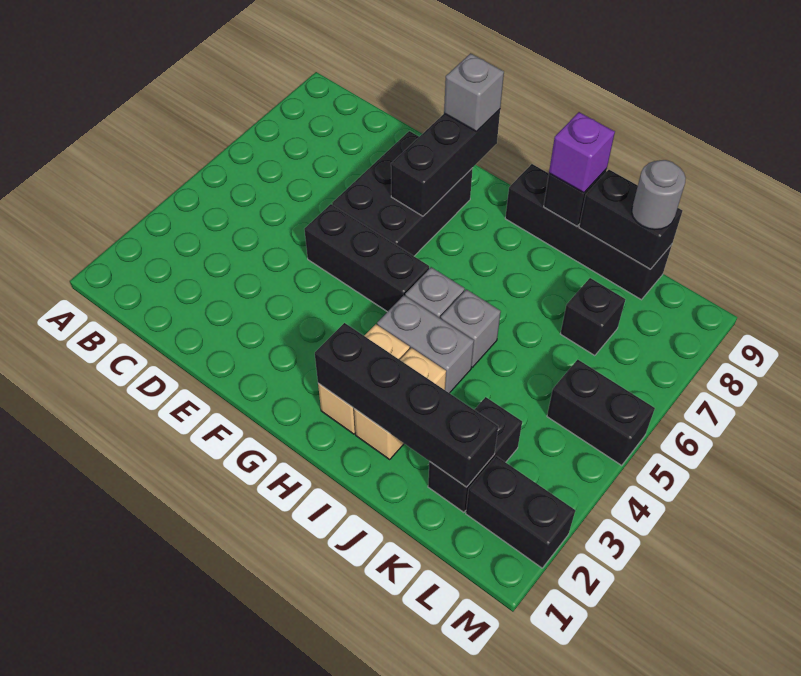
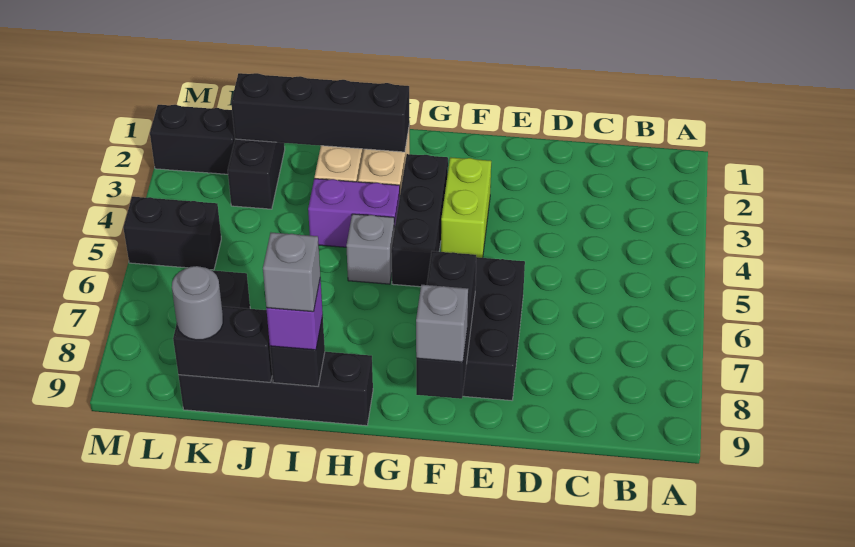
black brick E5:G5 level 1 -> black brick G3:G5 level 1
none -> lime brick F3:F4 level 1
grey brick H4:I4 level 1 -> purple brick H4:I4 level 1
grey brick I5 level 1 -> grey brick I9 level 4

